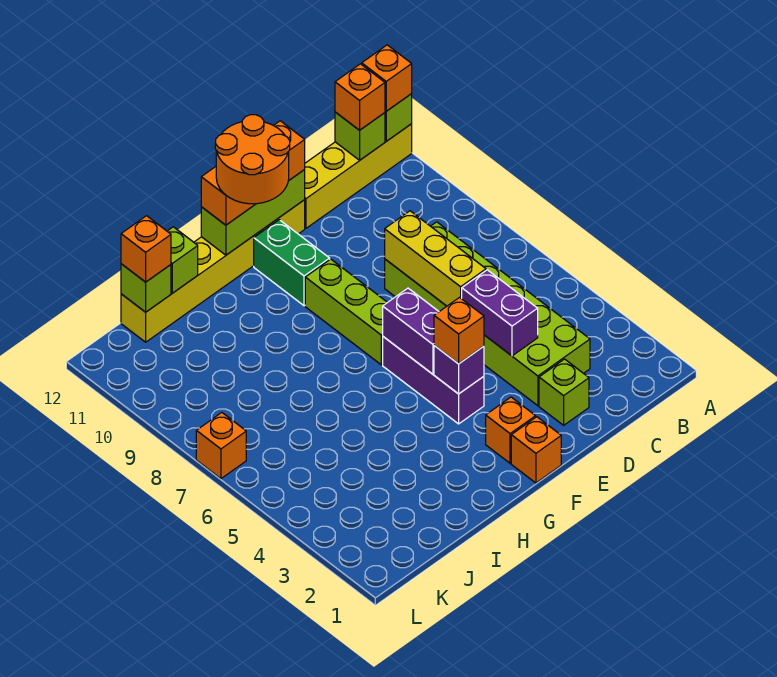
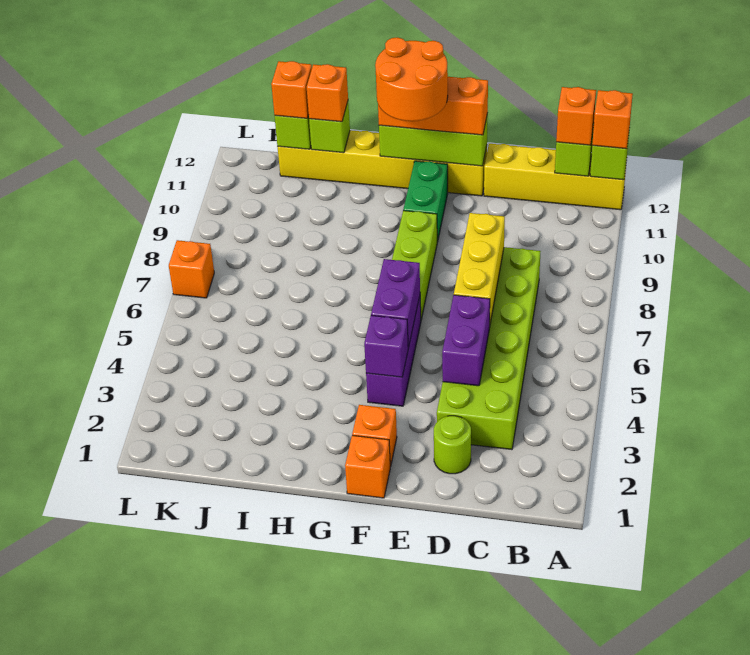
lime brick D2 level 1 -> lime round brick D2 level 1
orange brick F4 level 3 -> orange brick I12 level 3

